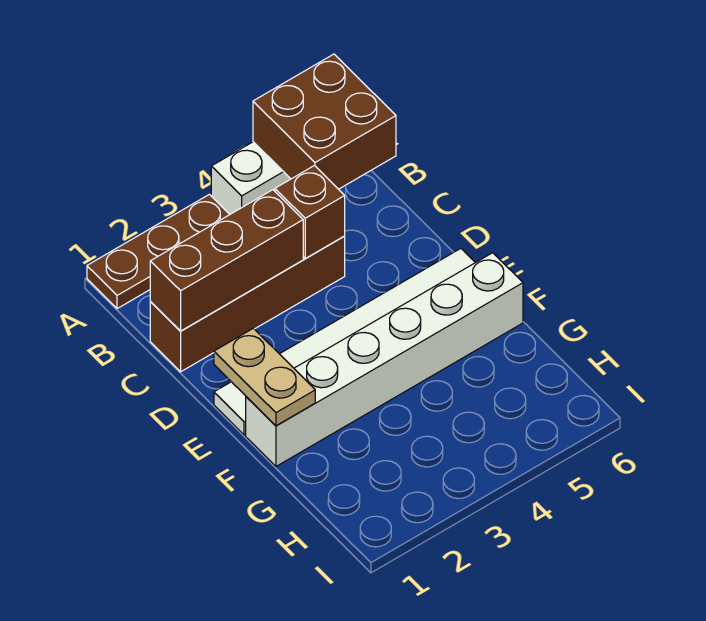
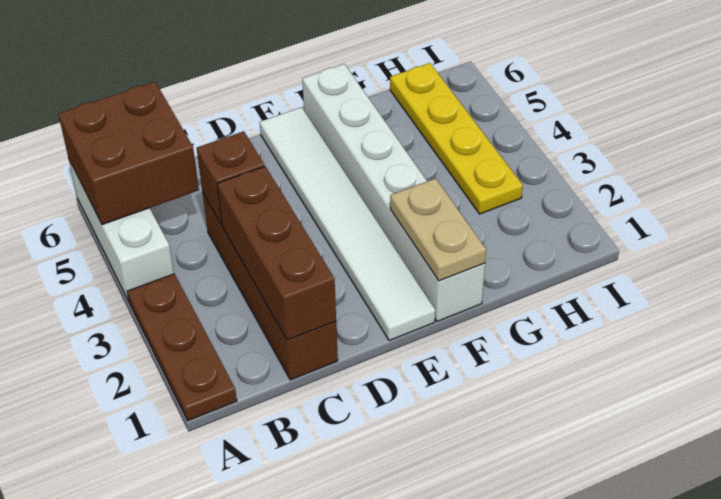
tan plate E1:F1 level 2 -> tan plate F1:F2 level 2
none -> yellow plate H3:H6 level 1

